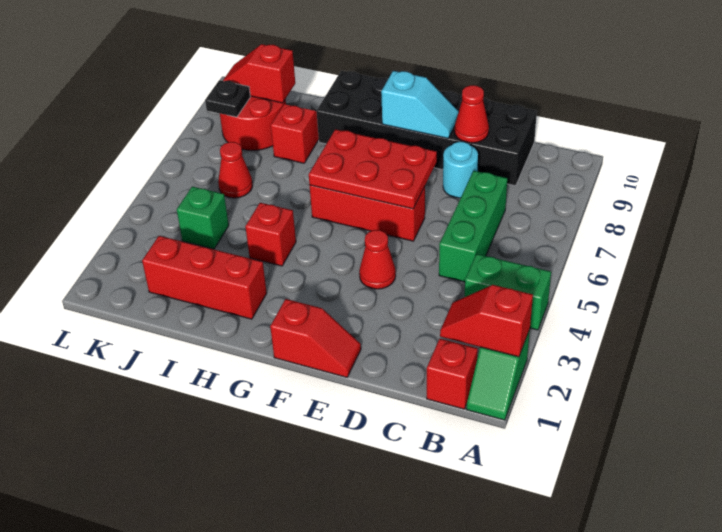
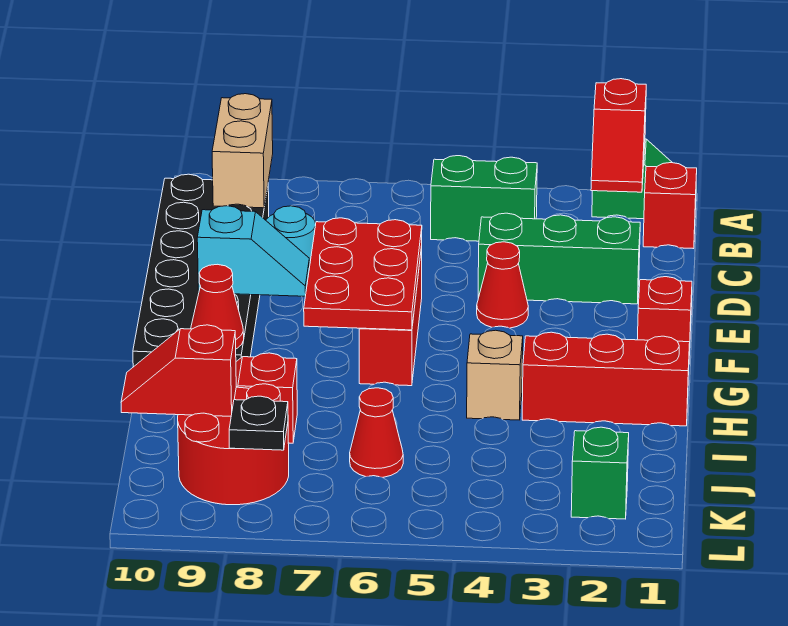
green brick A4:B4 level 1 -> green brick B4:B5 level 1
none -> tan brick B9:C9 level 2
green brick C5:C7 level 1 -> green brick D2:D4 level 1
red cone D9 level 2 -> red cone H9 level 2
cyan slope E9:F9 level 2 top F -> cyan slope F8:F9 level 2 top 9
red brick H2:J2 level 1 -> red brick H1:H3 level 1
red brick H4 level 1 -> tan brick H4 level 1
green brick J4 level 1 -> green brick K2 level 1
red slope J9:K9 level 2 top J -> red slope J9:J10 level 2 top 9

